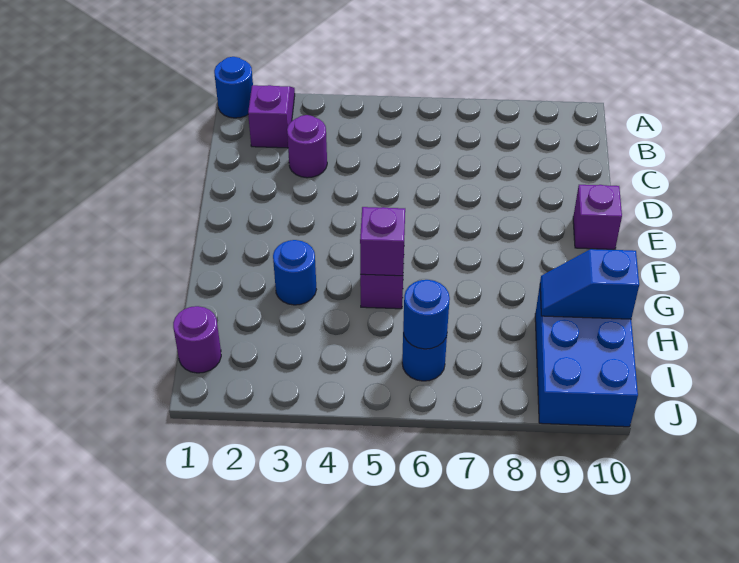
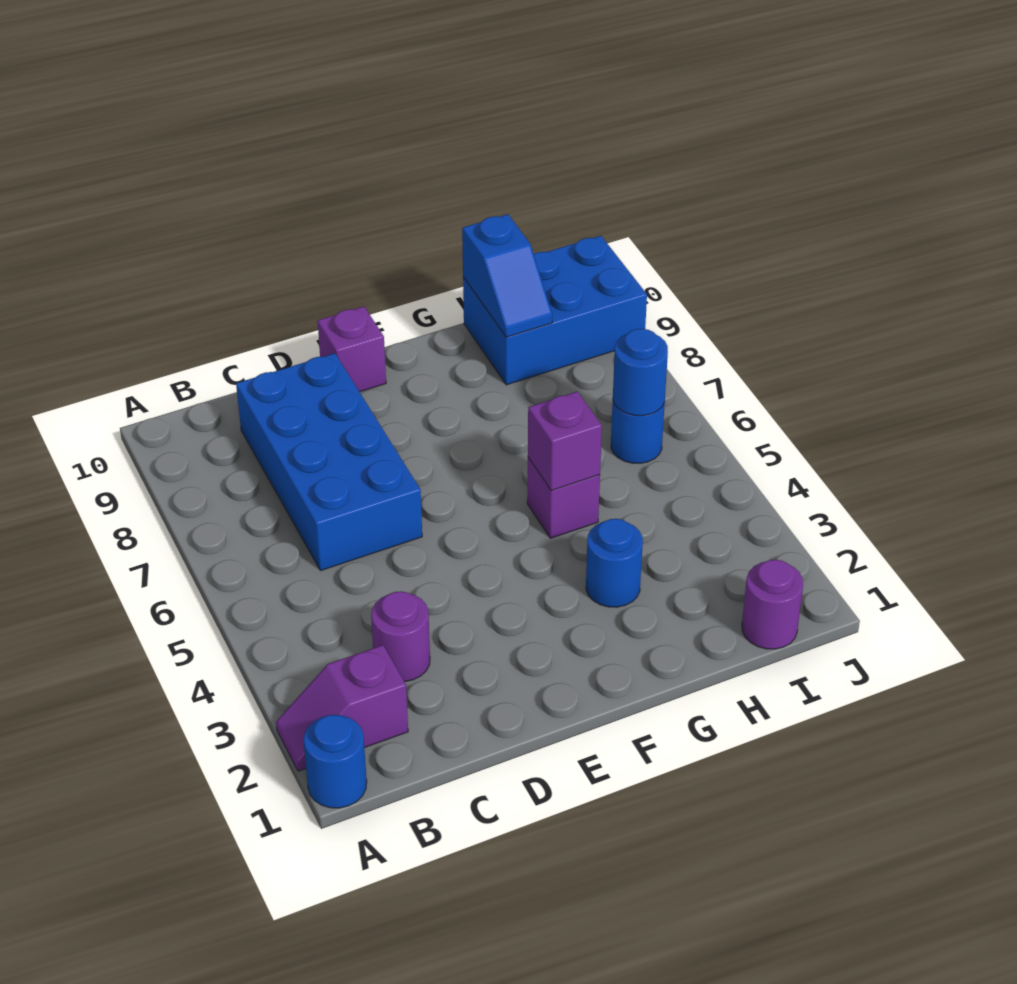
none -> blue brick C6:D9 level 1

